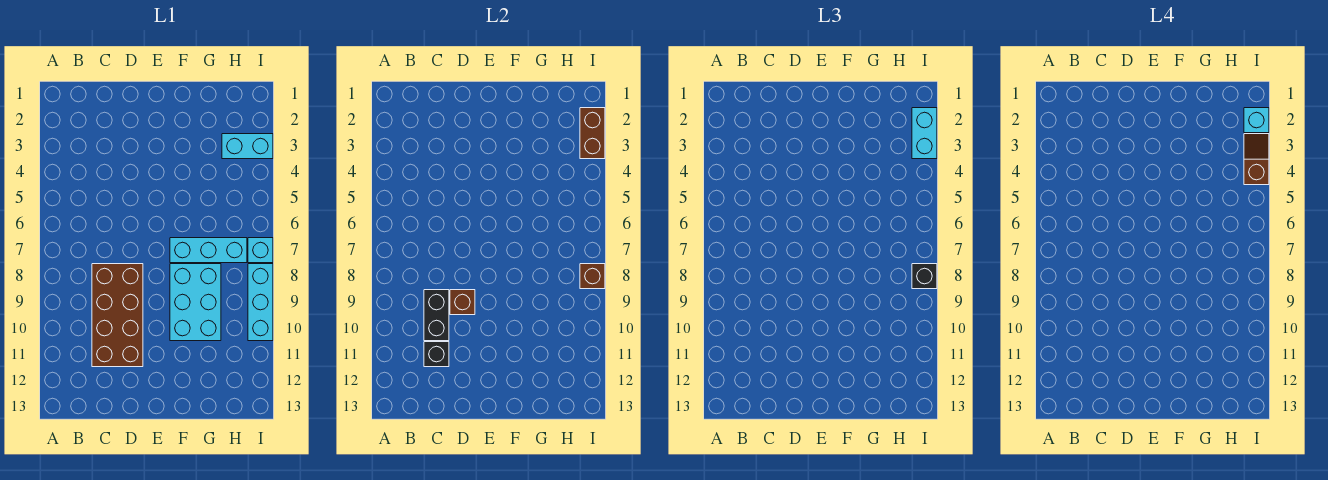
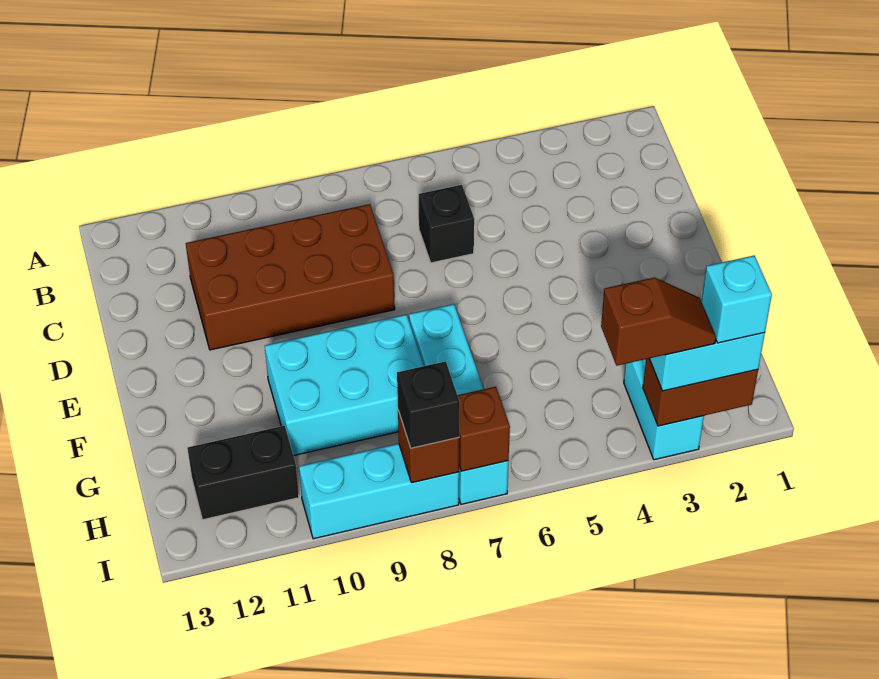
black brick C9:C10 level 2 -> black brick H11:H12 level 1
black brick C11 level 2 -> black brick C6 level 1
brown brick D9 level 2 -> brown brick I7 level 2

